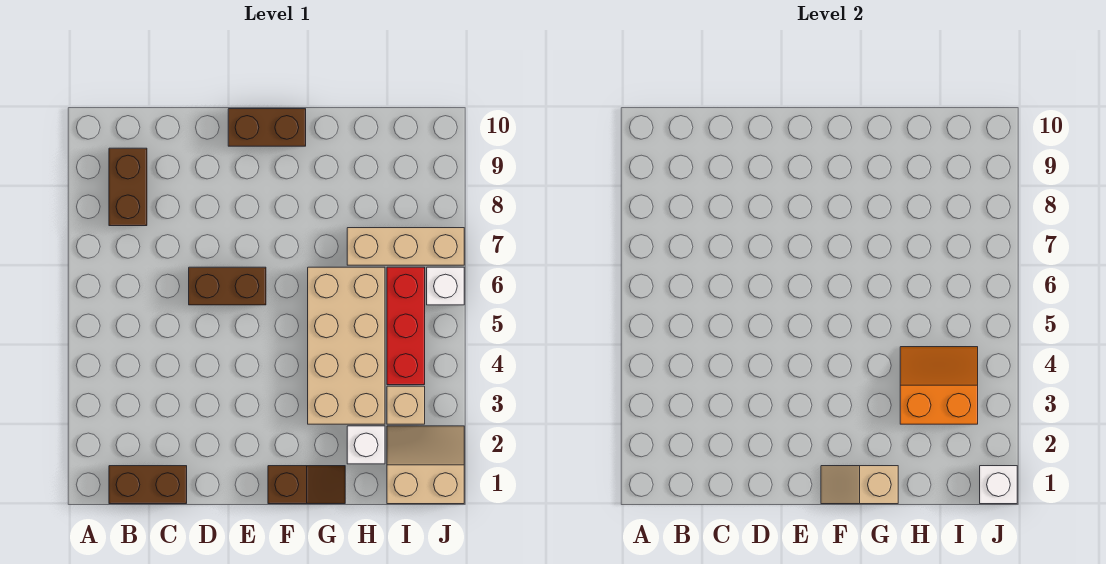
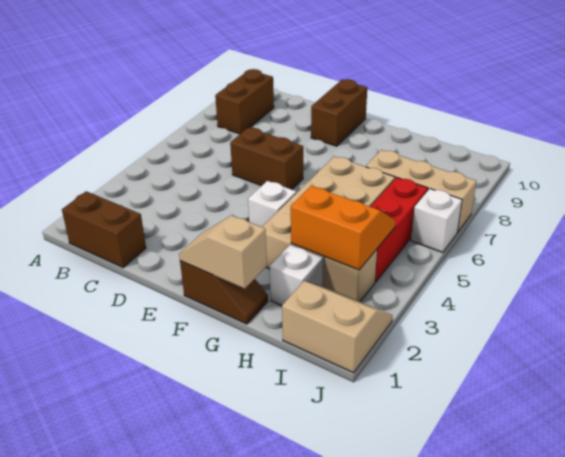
brown brick E10:F10 level 1 -> brown brick E9:E10 level 1
white brick J1 level 2 -> white brick F4 level 1

